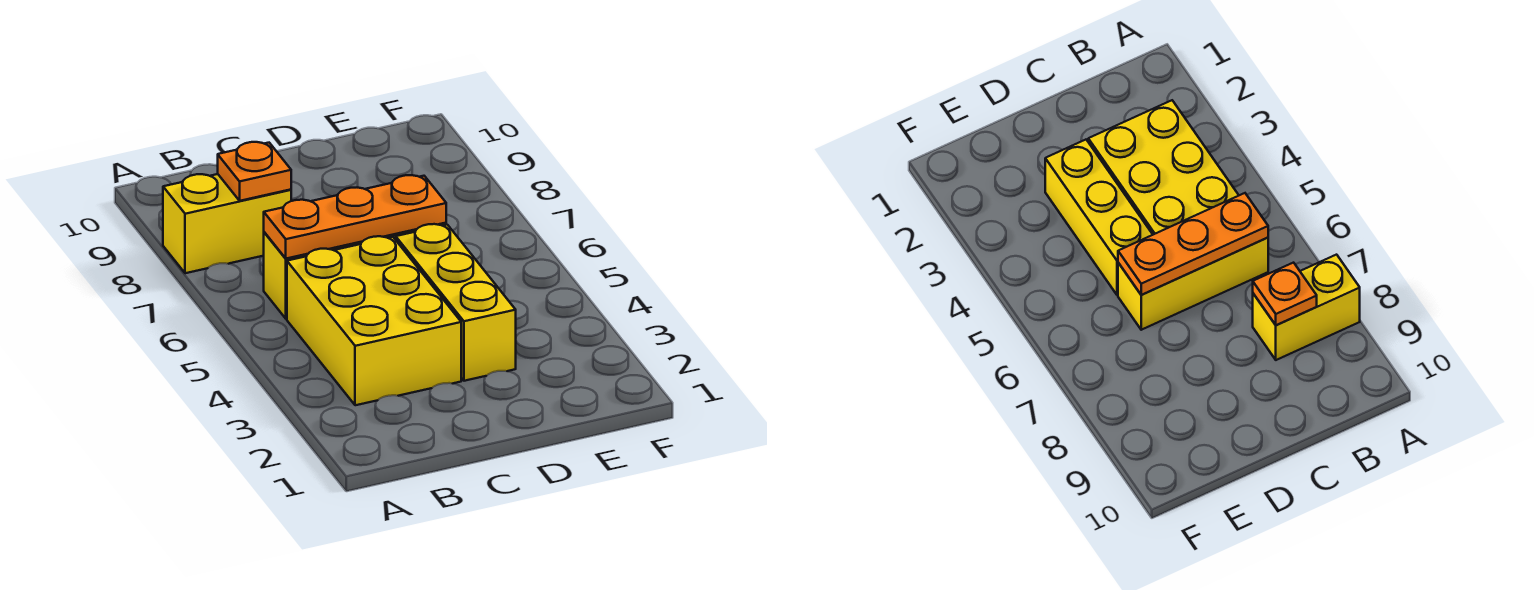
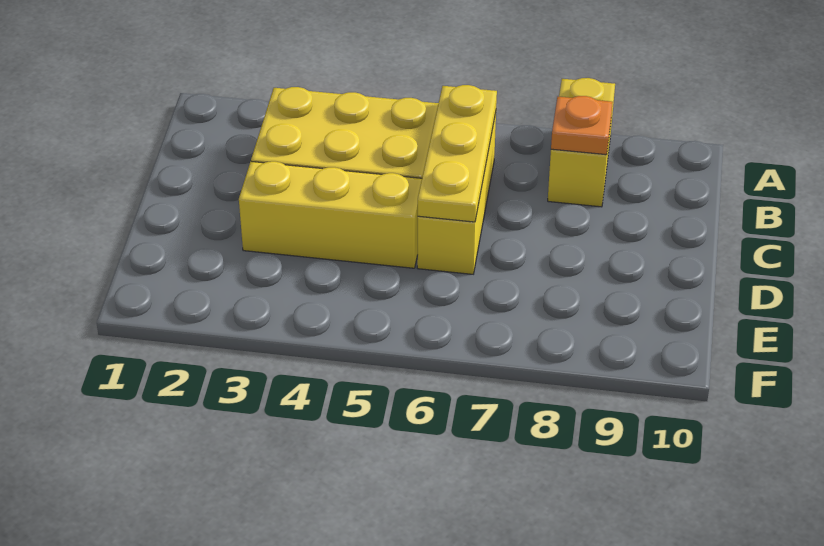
orange plate B6:D6 level 2 -> yellow plate B6:D6 level 2

